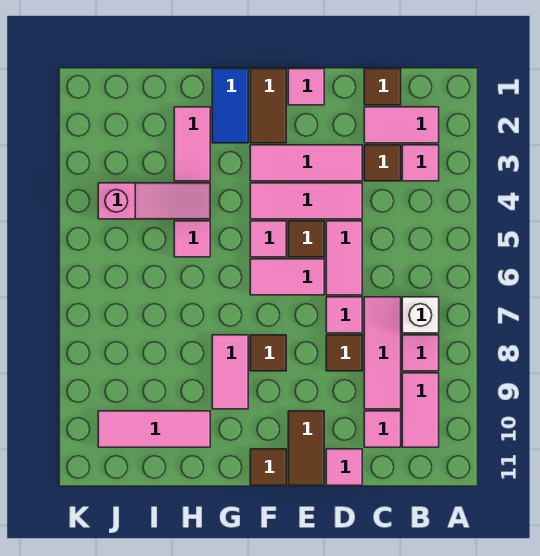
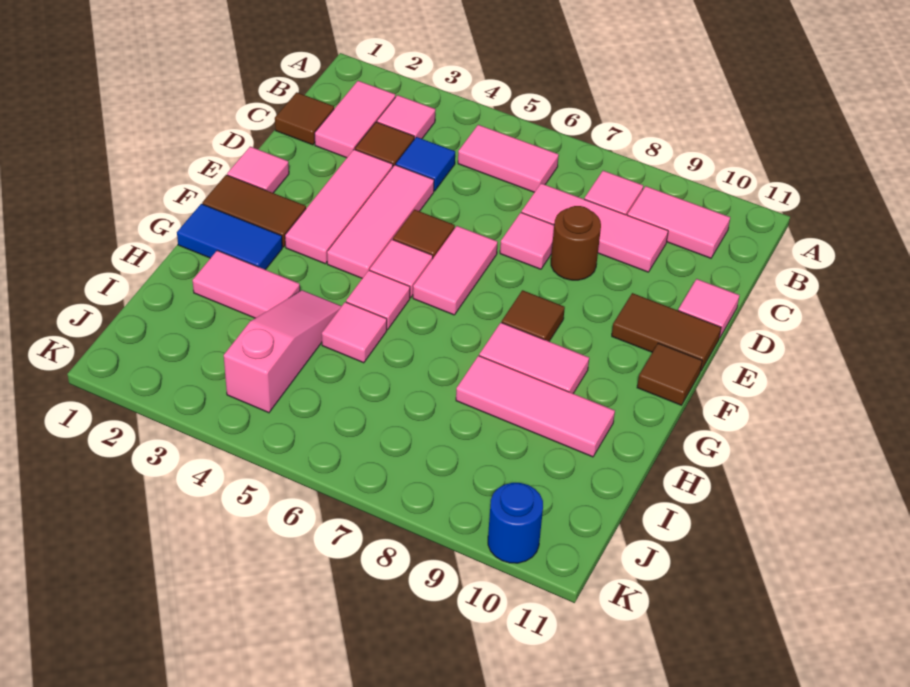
white brick B7 level 1 -> none
none -> blue tile C4 level 1
pink tile C10 level 1 -> pink tile G5 level 1
pink tile D5:D6 level 1 -> pink tile B5:B6 level 1
brown tile D8 level 1 -> brown round brick D8 level 1
pink tile H10:J10 level 1 -> pink tile H8:H10 level 1
none -> blue round brick K10 level 1

